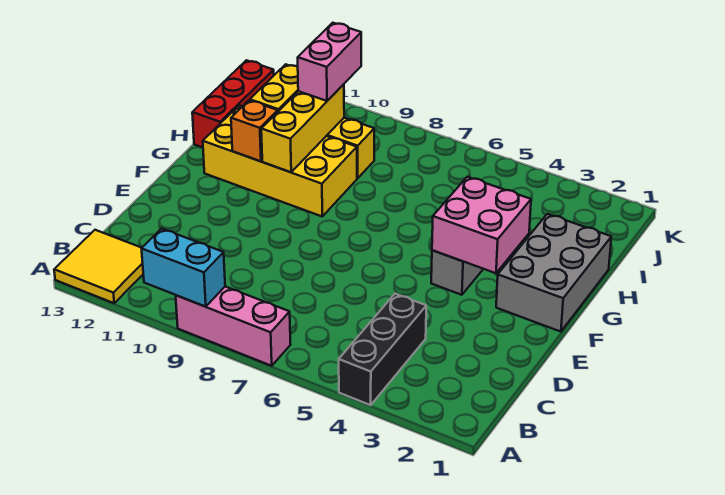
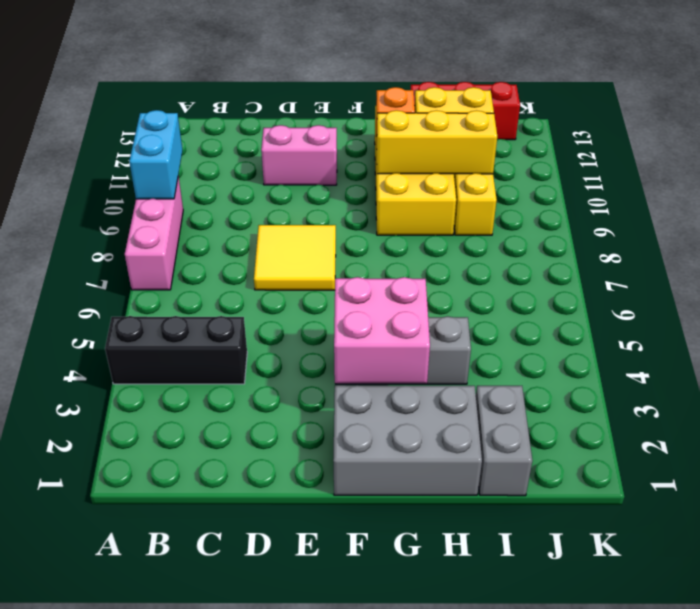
yellow tile A12:B13 level 1 -> yellow tile D7:E8 level 1
none -> grey brick I1:I2 level 1
pink brick I10:J10 level 3 -> pink brick D11:E11 level 1

